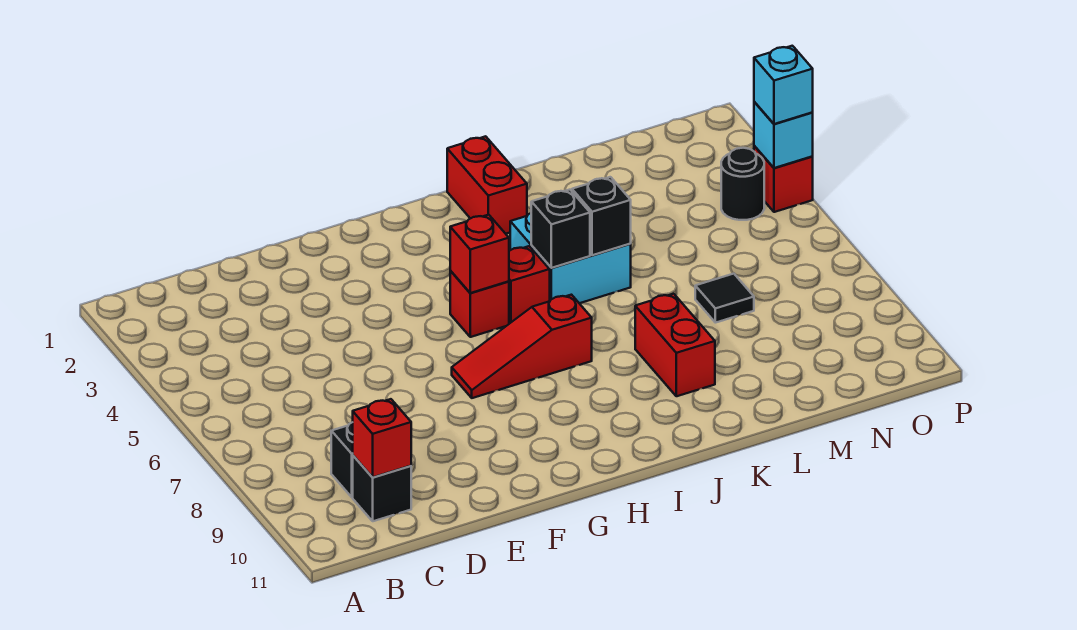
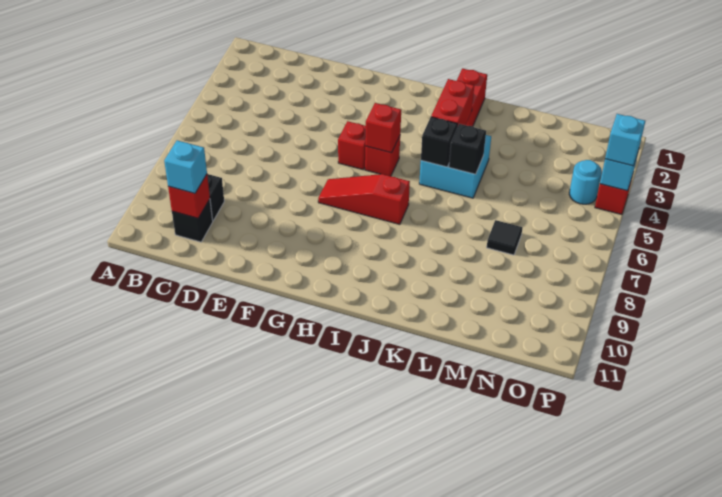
none -> cyan brick C10 level 3
red brick I5 level 1 -> red brick G5 level 1
red brick K8:K9 level 1 -> red brick J3:J4 level 2
black round brick O4 level 1 -> cyan round brick O4 level 1

